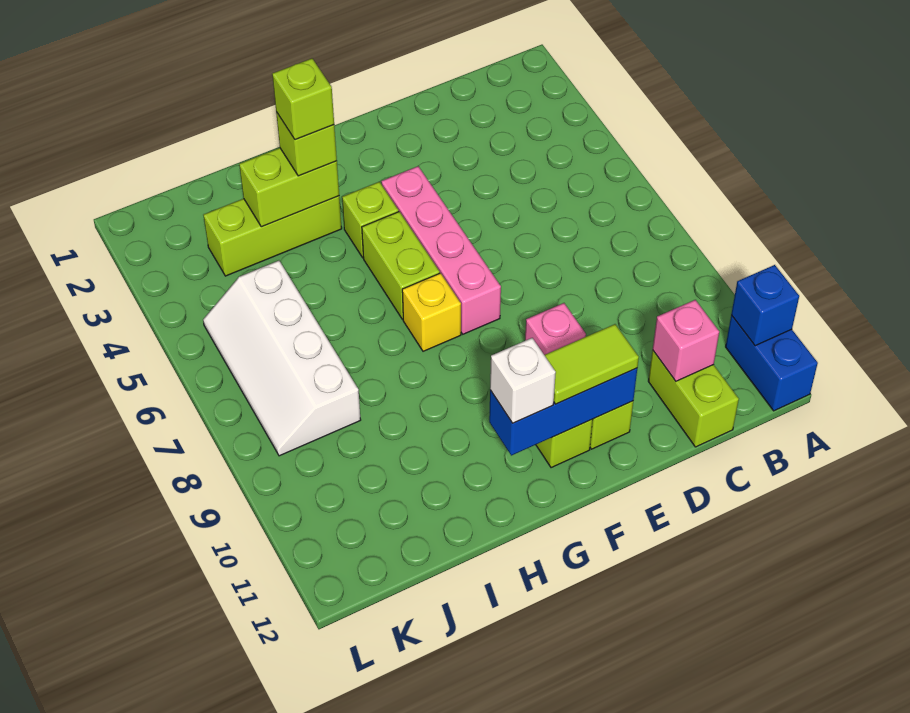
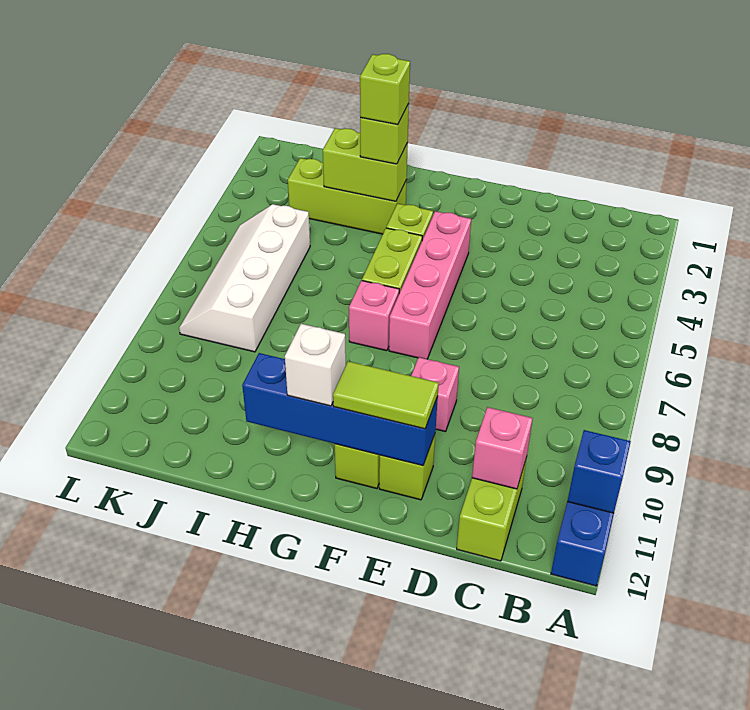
blue brick E11:G11 level 2 -> blue brick E11:H11 level 2
yellow brick G7 level 1 -> pink brick G7 level 1

